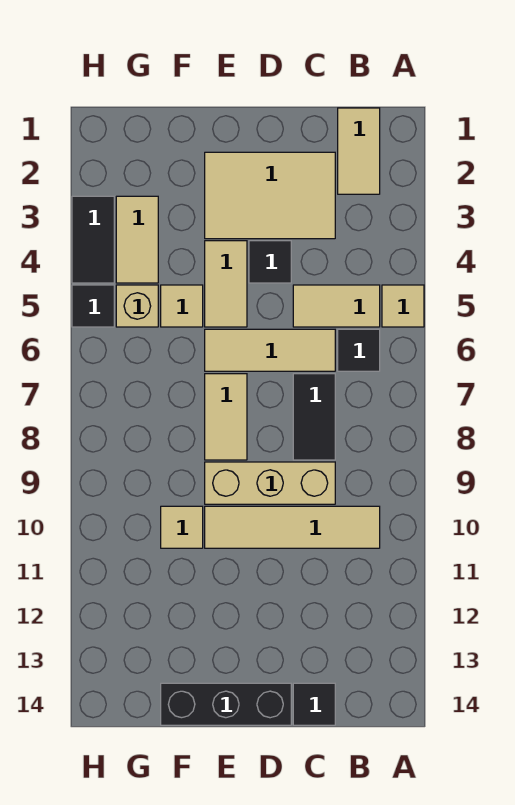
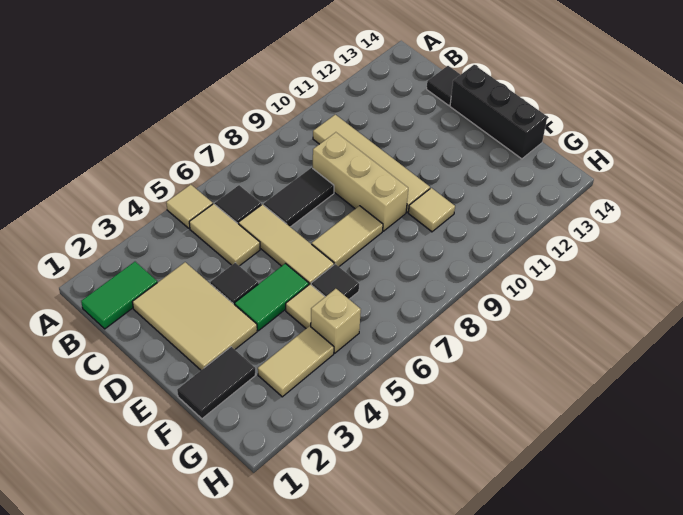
tan tile B1:B2 level 1 -> green tile B1:B2 level 1
tan tile E4:E5 level 1 -> green tile E4:E5 level 1
black tile H3:H4 level 1 -> black tile F1:F2 level 1
black tile H5 level 1 -> black tile F6 level 1

